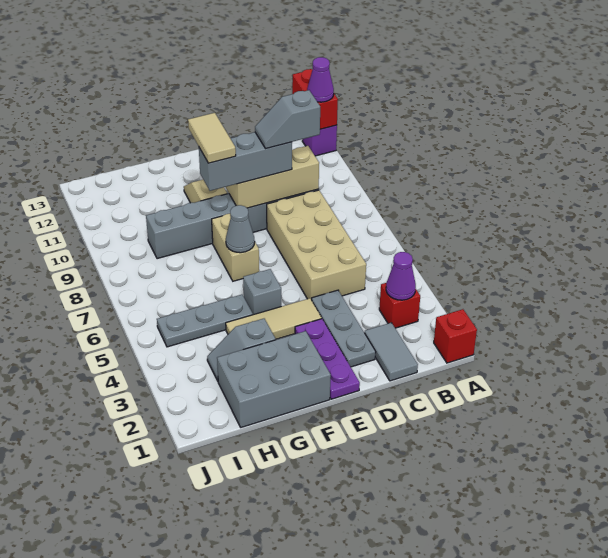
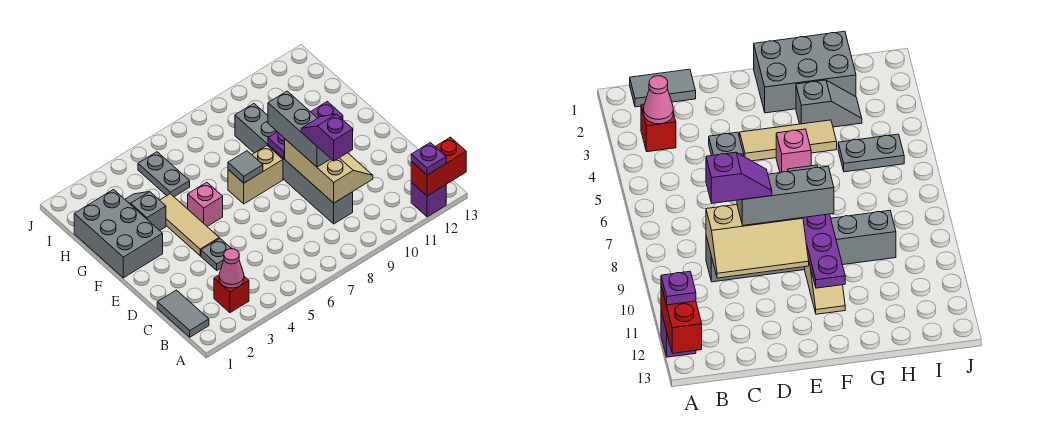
red brick A1 level 1 -> none
purple cone A12 level 3 -> purple plate A12 level 3
purple cone B3 level 2 -> pink cone B3 level 2
grey tile C1:C2 level 1 -> grey tile B1:C1 level 1
tan brick C5:D8 level 1 -> none
grey slope C9:D9 level 4 top C -> purple slope C9:D9 level 4 top C
grey plate D2:D4 level 1 -> grey plate D4 level 1
purple plate E1:E3 level 1 -> purple plate F9:F11 level 2
grey brick F5 level 1 -> pink brick F5 level 1
grey cone F7 level 2 -> grey tile F7 level 2
tan tile F9:F10 level 4 -> none
grey plate G5:I5 level 1 -> grey plate H5:I5 level 1

